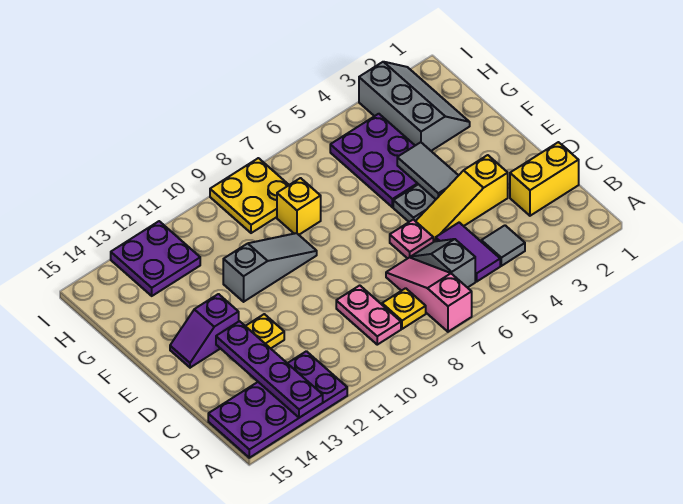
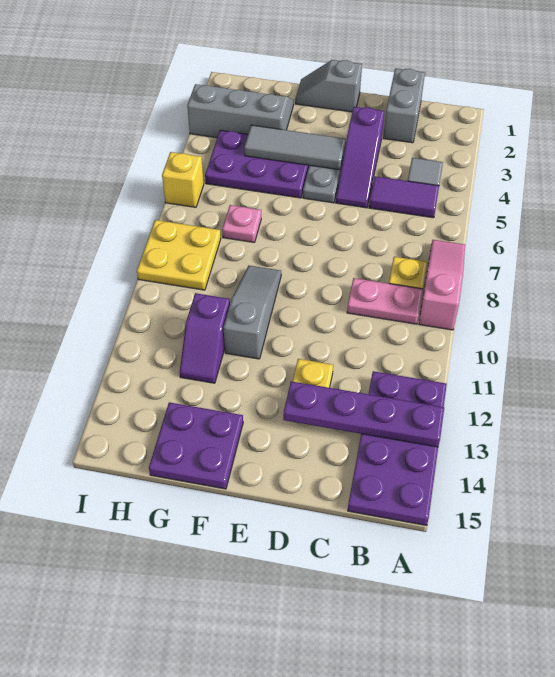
pink slope A7:C7 level 1 top A -> pink slope A7:A9 level 1 top 9
grey slope B6:C6 level 1 top B -> grey slope E1:F1 level 1 top E
yellow brick C1:C2 level 1 -> grey brick C1:C2 level 1
yellow slope D3:D5 level 1 top 3 -> purple slope D3:D5 level 1 top 3
pink plate D6 level 1 -> pink plate G7 level 1
grey tile E4:F4 level 2 -> grey tile E4:G4 level 2
purple slope E13:E14 level 1 top 13 -> purple slope G11:G12 level 1 top 11
yellow brick G8 level 1 -> yellow brick I6 level 1
purple plate H12:I13 level 1 -> purple plate F14:G15 level 1

